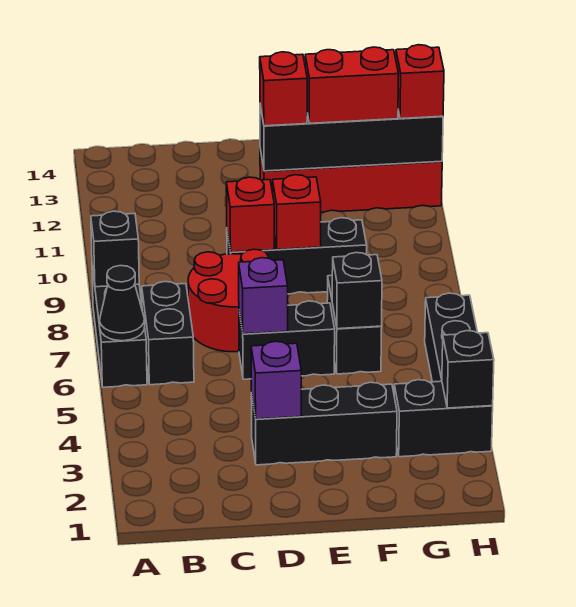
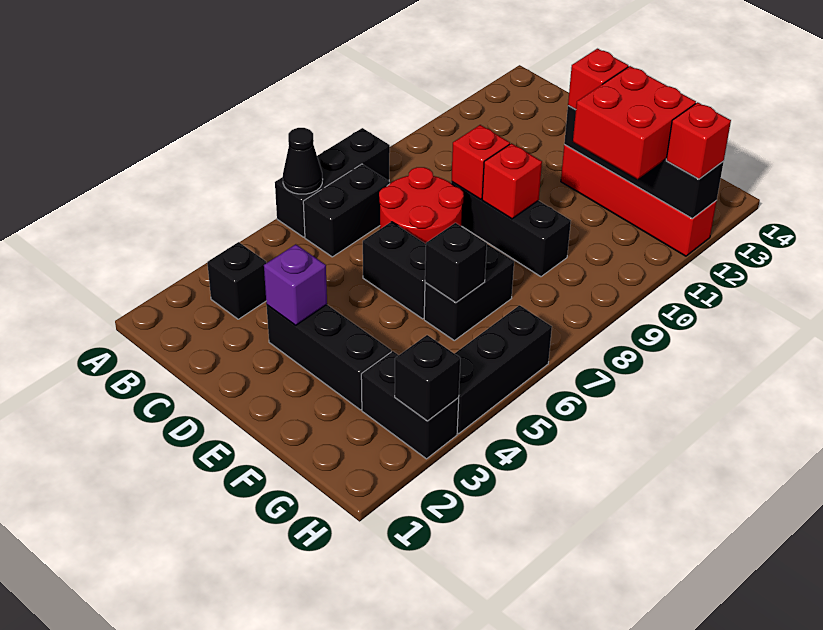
black brick A8 level 2 -> black brick B3 level 1
purple brick D6 level 2 -> none
red brick F12:G12 level 3 -> red brick F11:G12 level 3

